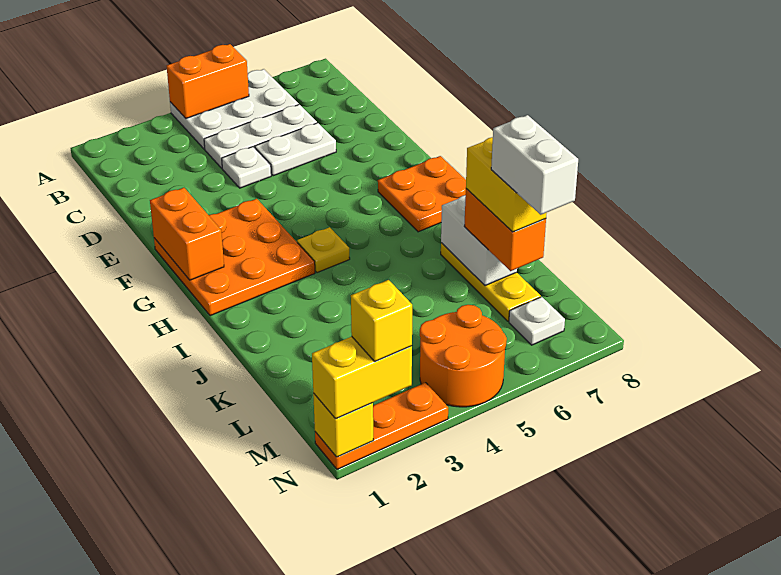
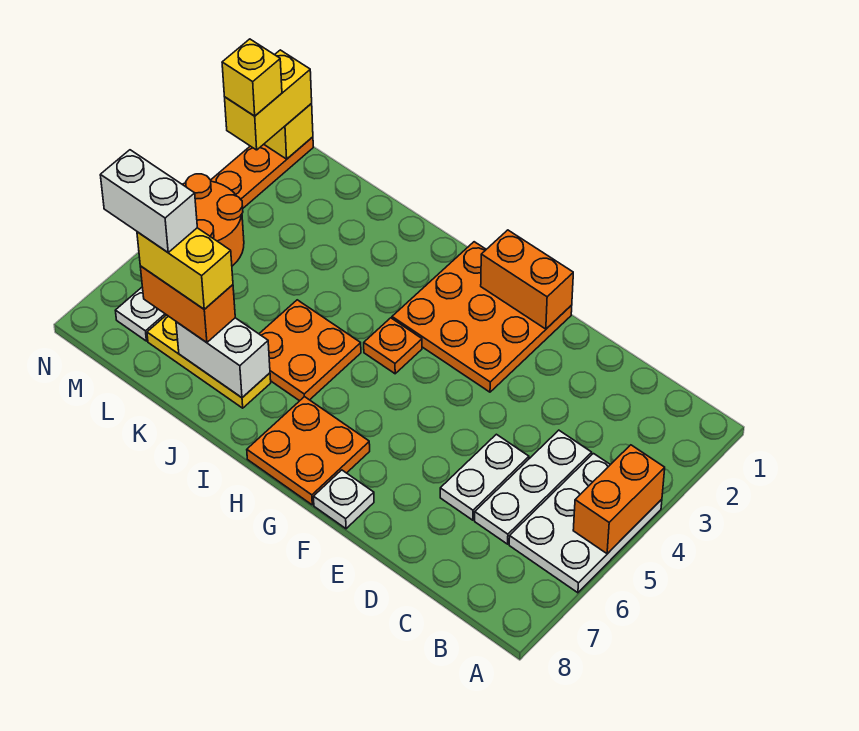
white plate D4 level 1 -> white plate F8 level 1
yellow plate H4 level 1 -> orange plate H4 level 1
none -> orange plate I5:J6 level 1

